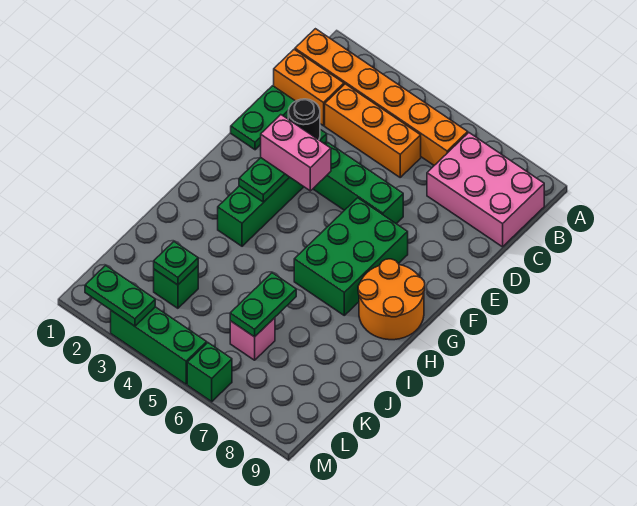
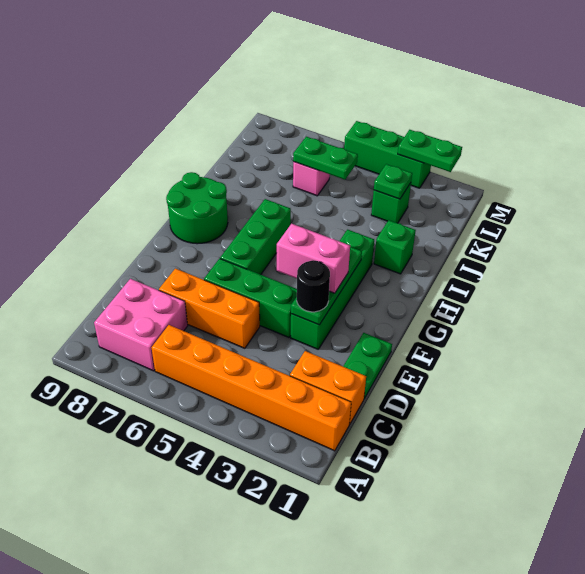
pink brick B7:C9 level 1 -> pink brick B7:C8 level 1
orange brick C3:C5 level 1 -> orange brick D5:D7 level 1
green brick F6:H7 level 1 -> green brick F6:H6 level 1
orange round brick G8:H9 level 1 -> green round brick G8:H9 level 1
green plate J6:K6 level 2 -> green plate K5:K6 level 2
green brick M6 level 1 -> green brick I2 level 1

